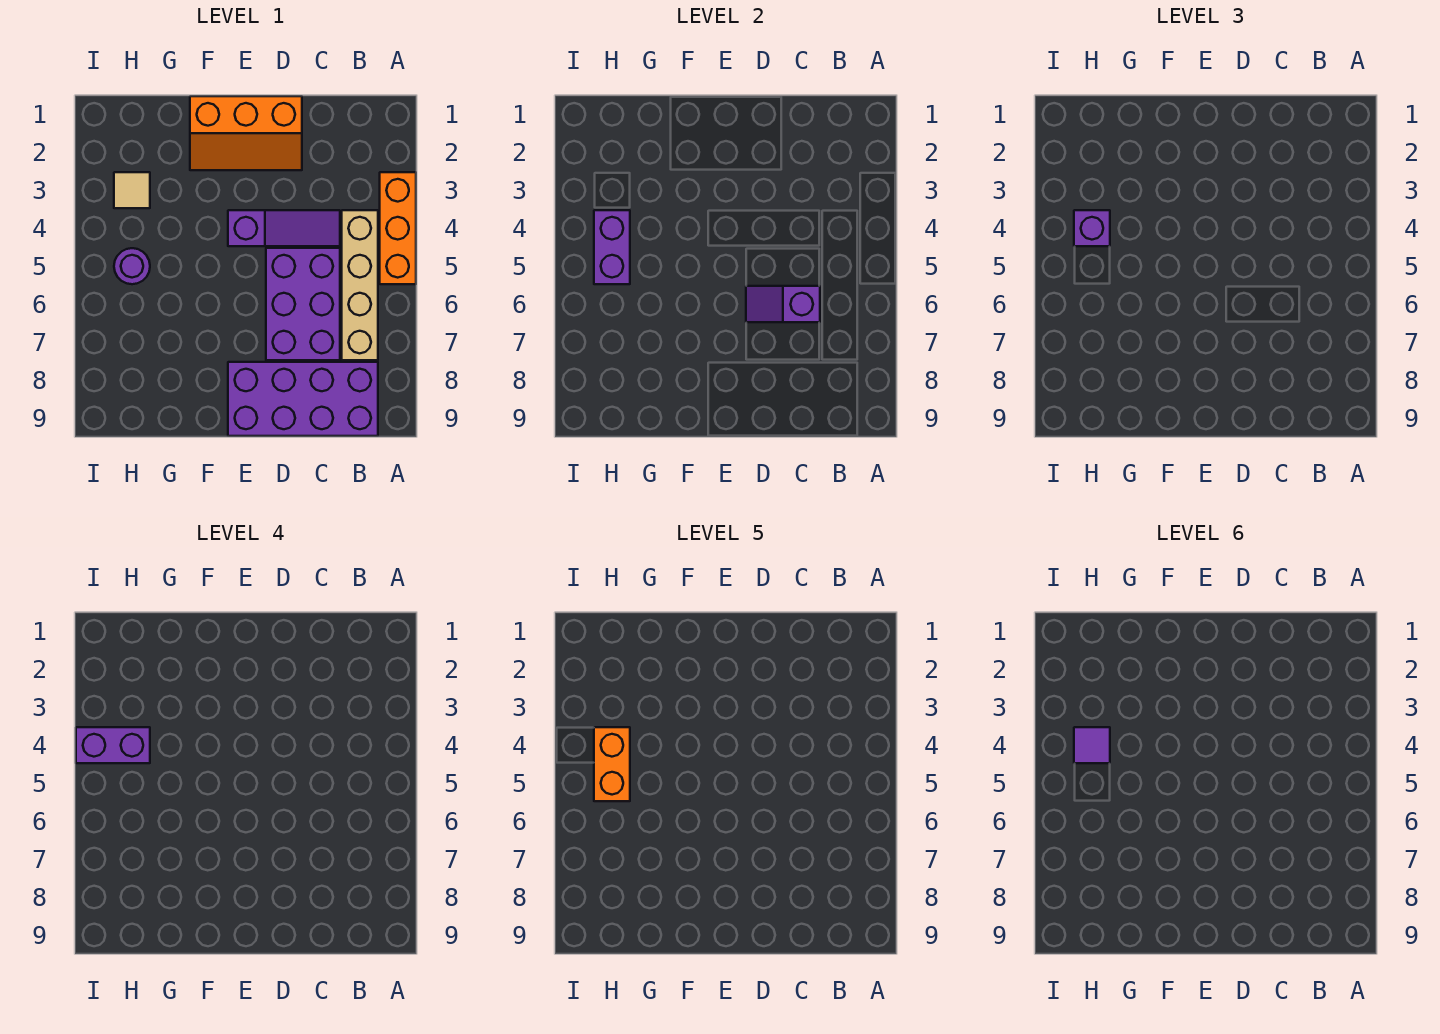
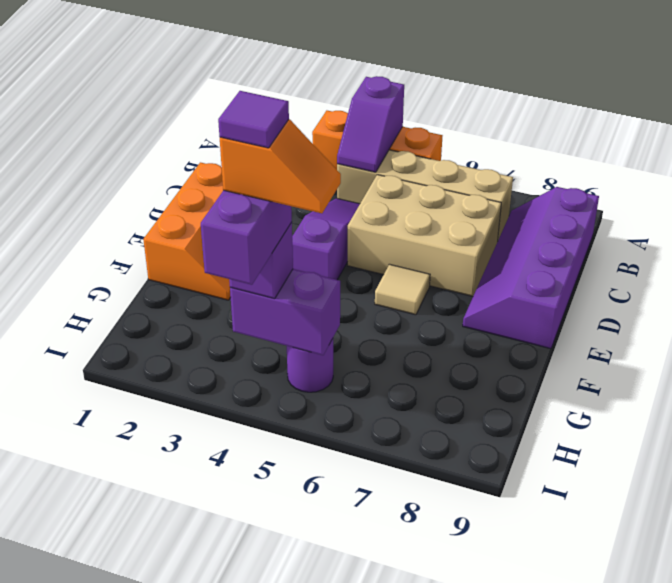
purple brick B8:E9 level 1 -> purple slope B8:E9 level 1 top 9
purple brick C5:D7 level 1 -> tan brick C5:D7 level 1
purple slope C6:D6 level 2 top C -> purple slope A4:B4 level 2 top A
tan tile H3 level 1 -> tan tile E6 level 1
orange brick H4:H5 level 5 -> orange slope H4:H5 level 5 top 4

